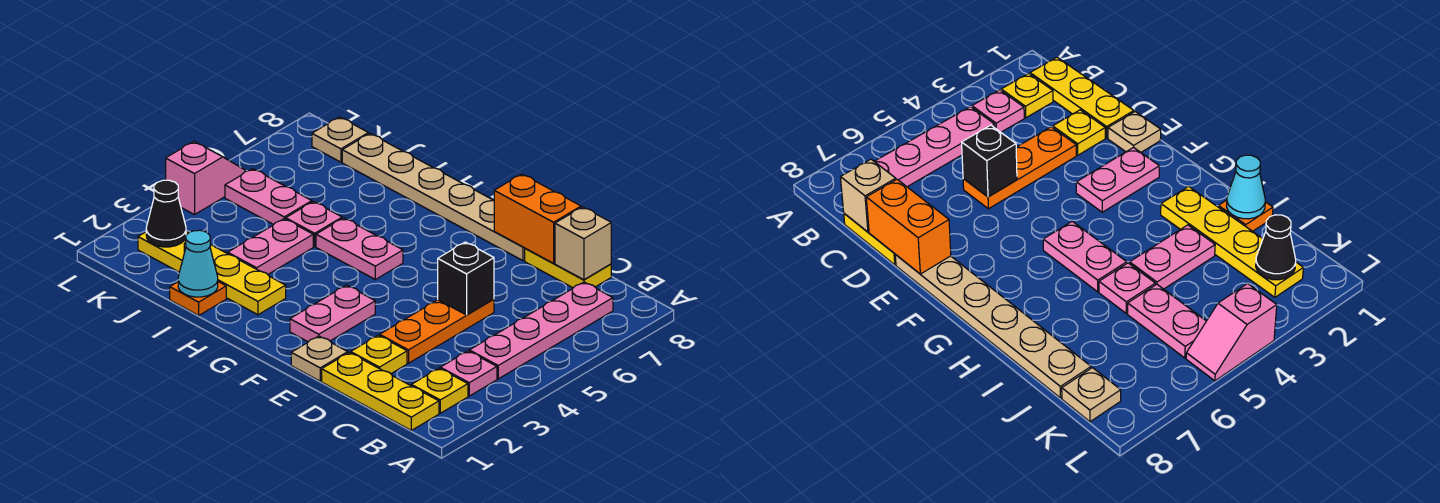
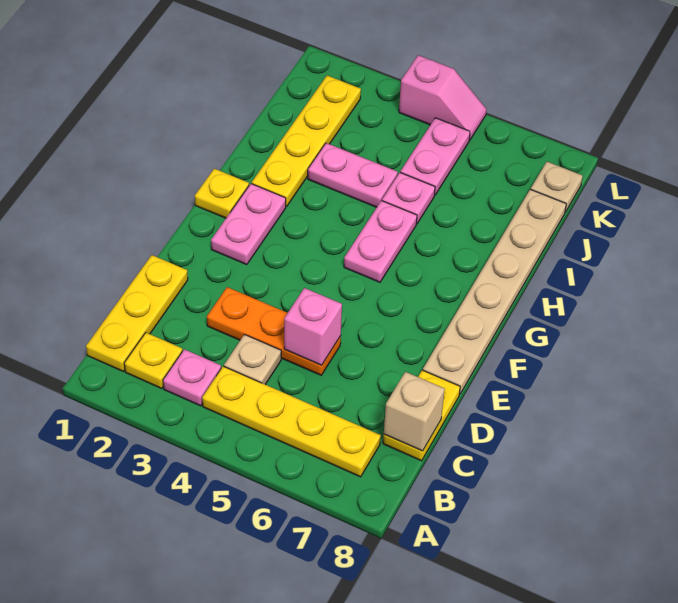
pink plate B4:B7 level 1 -> yellow plate B4:B7 level 1
yellow plate D2 level 1 -> yellow plate G1 level 1
black brick D5 level 2 -> pink brick D5 level 2
orange brick D8:E8 level 2 -> none
tan plate E1 level 1 -> tan plate C4 level 1
pink plate F2:F3 level 1 -> pink plate F2:G2 level 1
orange plate I1 level 1 -> none
cyan cone I1 level 2 -> none
black cone K2 level 2 -> none

